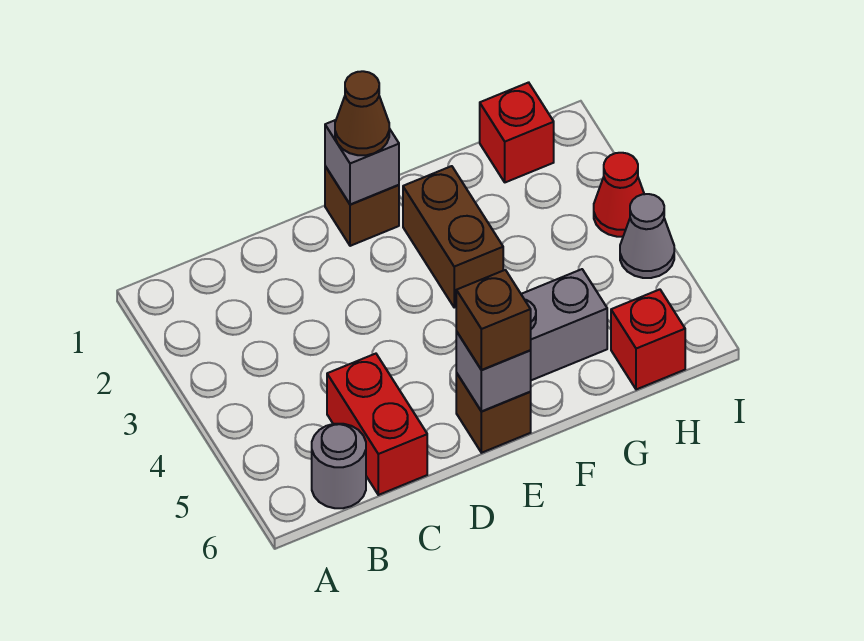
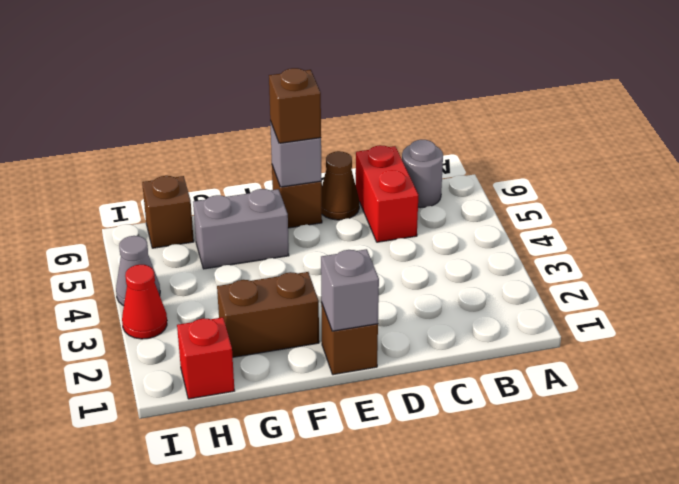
brown cone E1 level 3 -> brown cone D6 level 1
brown brick F2:F3 level 1 -> brown brick F2:G2 level 1
red brick H6 level 1 -> brown brick H6 level 1

